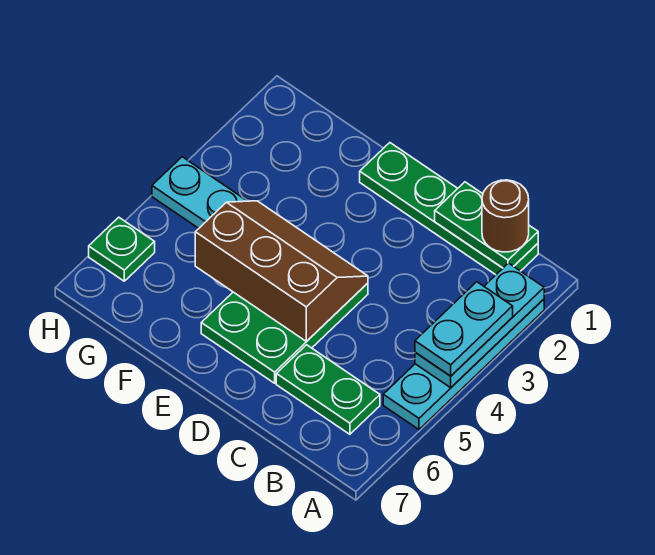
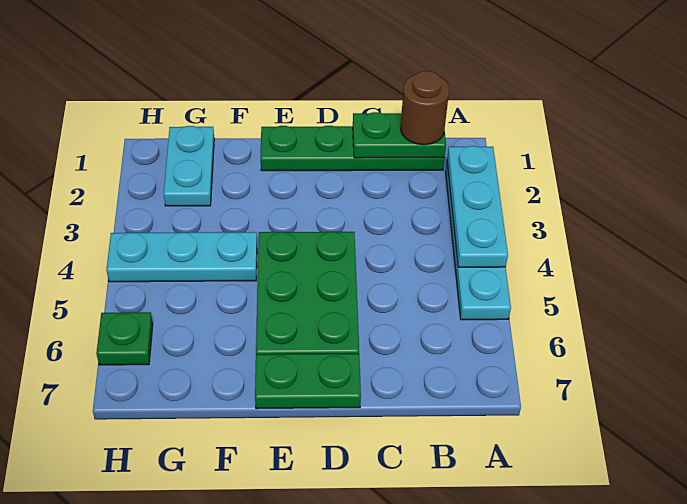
cyan plate A3:A4 level 3 -> cyan plate G1:G2 level 1
green plate B6:C6 level 1 -> green plate D7:E7 level 1
brown slope D4:F5 level 2 top 5 -> none

